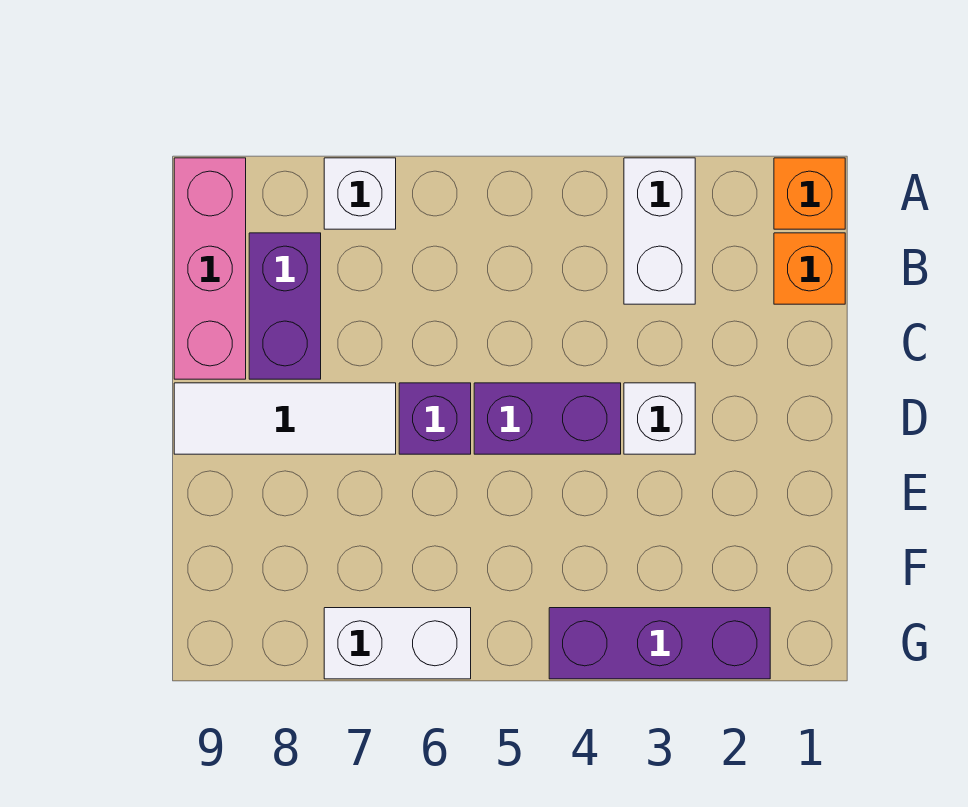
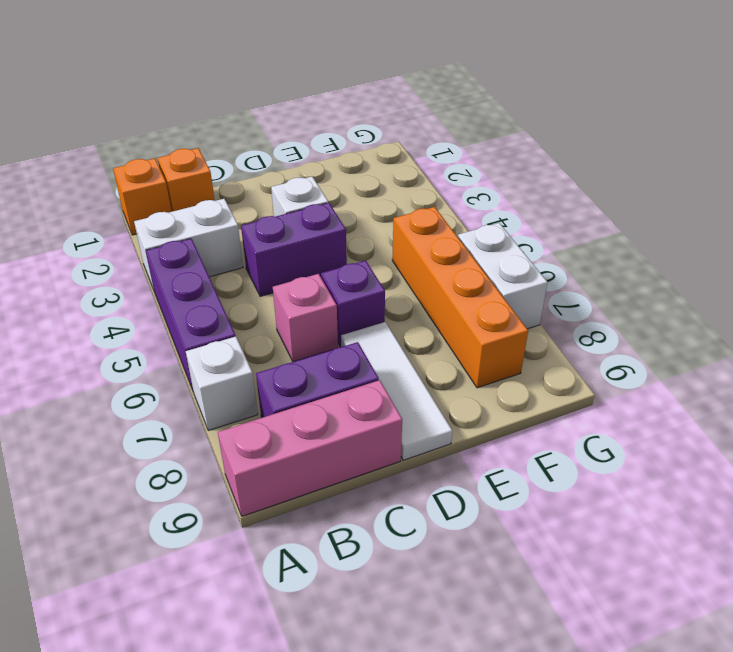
none -> pink brick C6 level 1
purple brick D4:D5 level 1 -> purple brick C4:D4 level 1
none -> orange brick F5:F8 level 1
purple brick G2:G4 level 1 -> purple brick A4:A6 level 1

